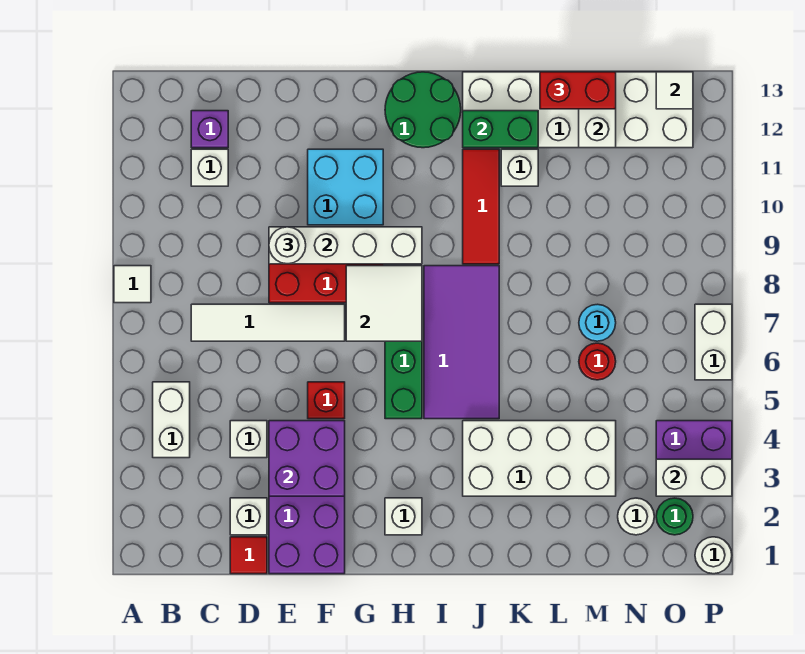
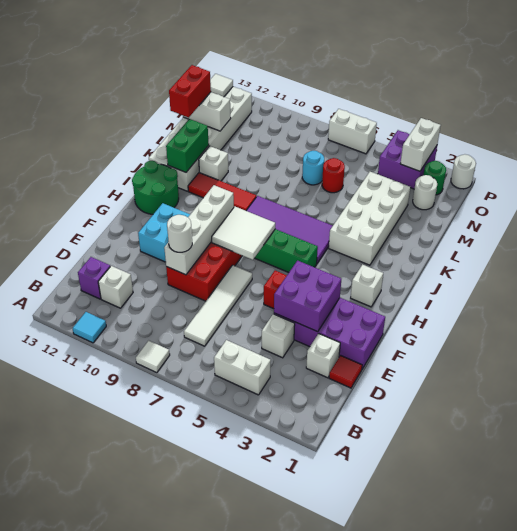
none -> cyan tile A11 level 1

